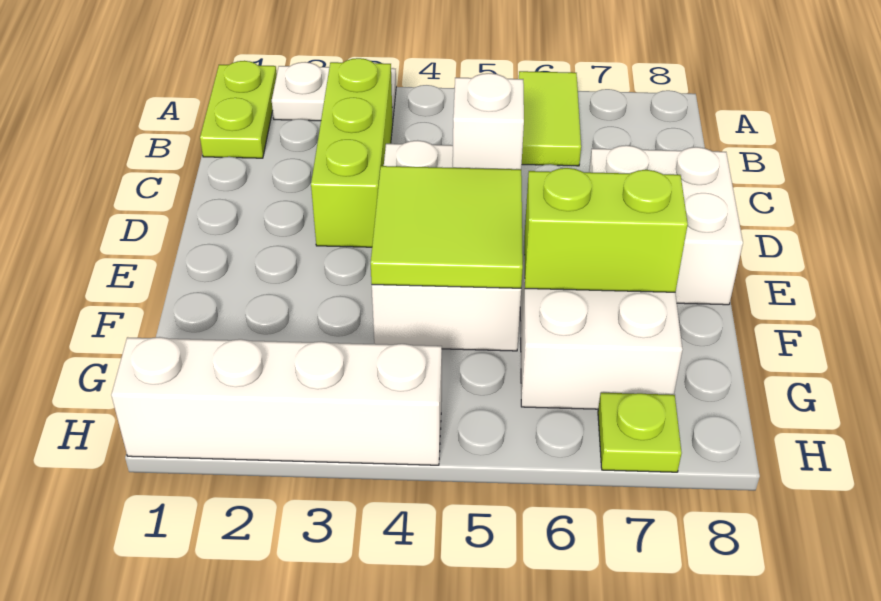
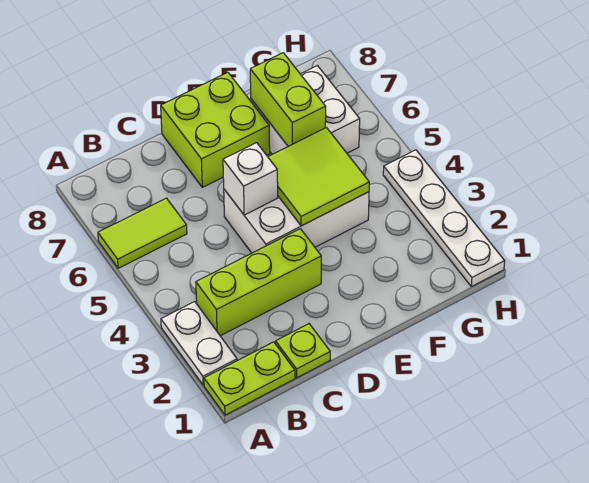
white brick D7:E8 level 1 -> lime brick D7:E8 level 1
white brick H1:H4 level 1 -> white plate H1:H4 level 1
lime plate H7 level 1 -> lime plate C1 level 1

